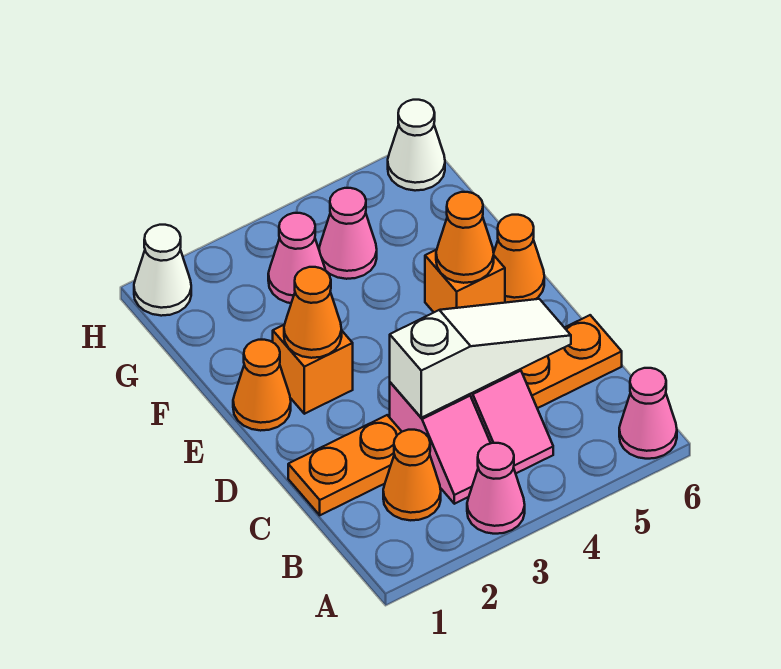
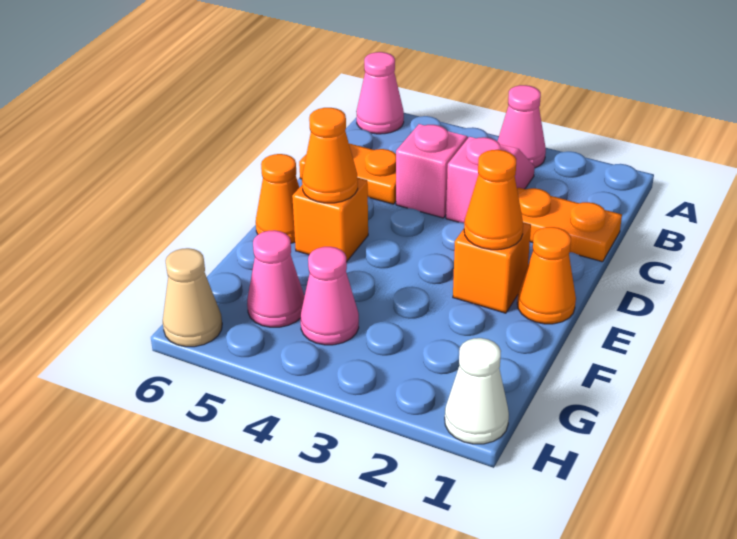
orange cone B2 level 1 -> none
white slope C3:C5 level 2 top 3 -> none
pink cone G3 level 1 -> pink cone G5 level 1
white cone H6 level 1 -> tan cone H6 level 1

